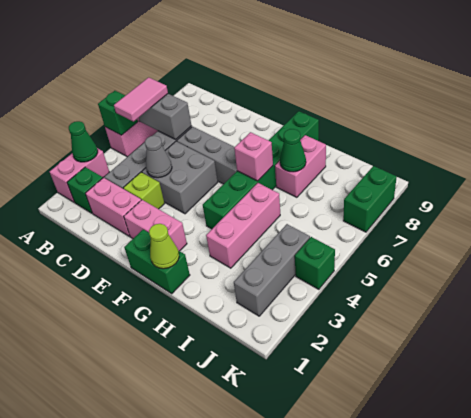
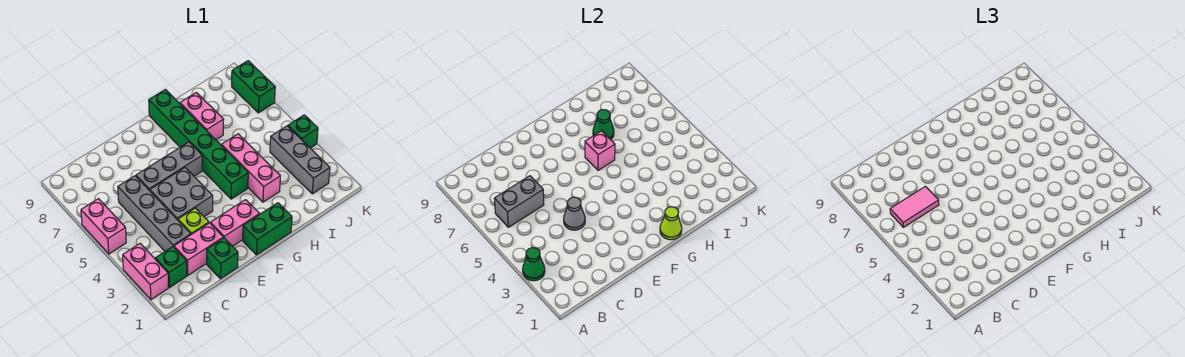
green brick A5 level 2 -> green brick D1 level 1
pink tile B5:B6 level 3 -> pink tile B6:C6 level 3

